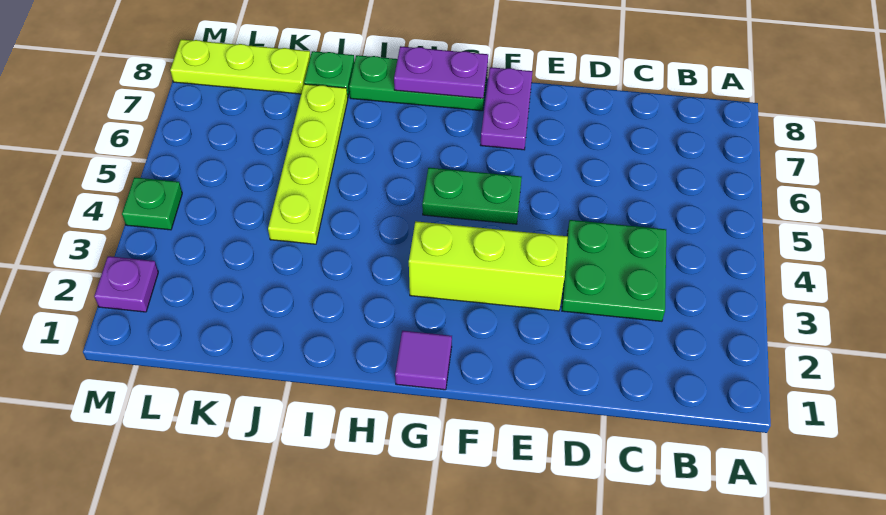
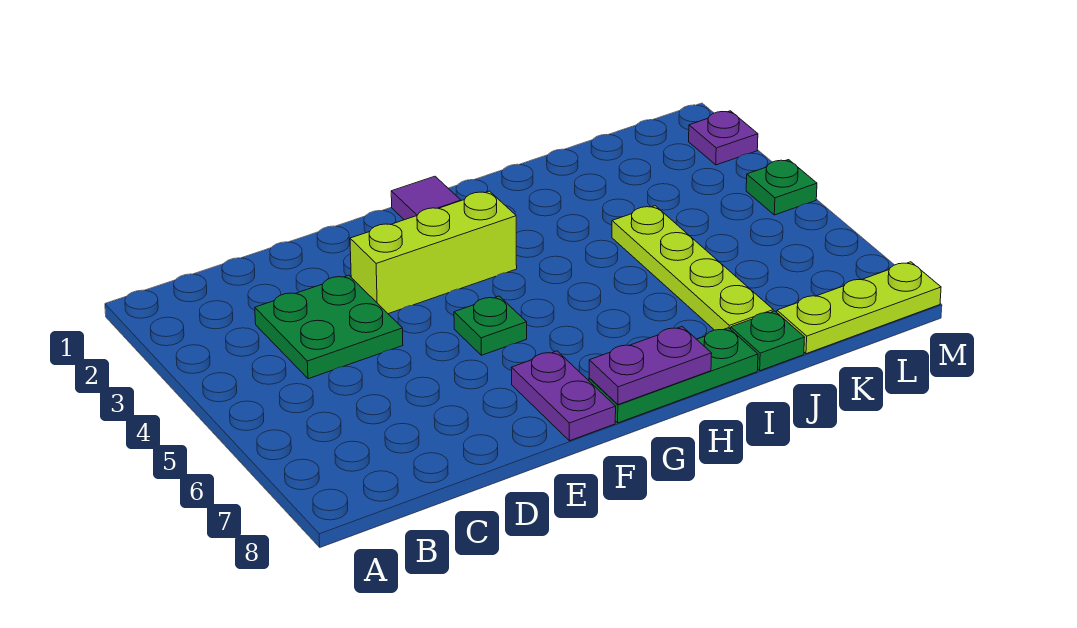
green plate F5:G5 level 1 -> green plate F5 level 1

